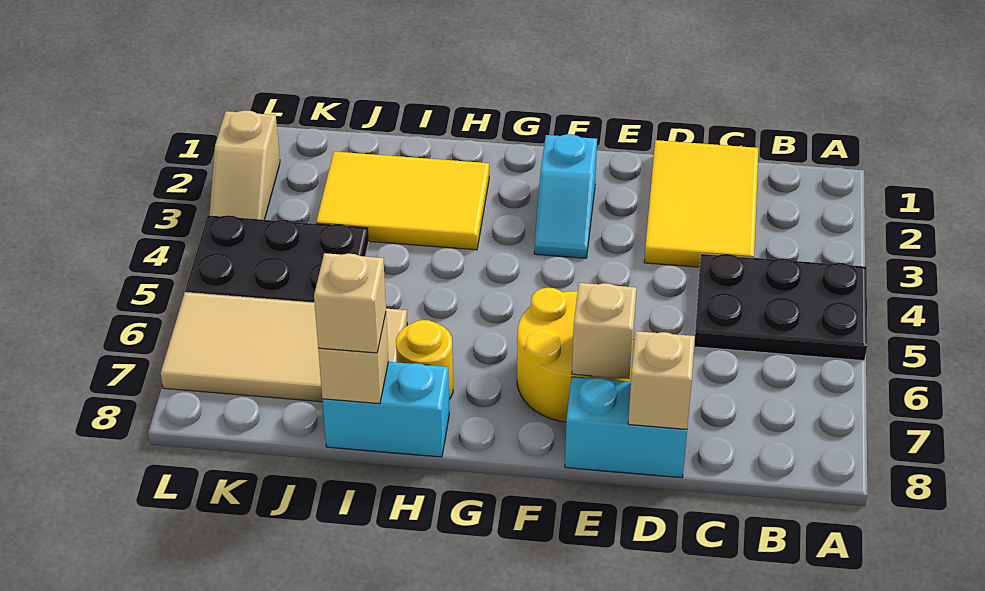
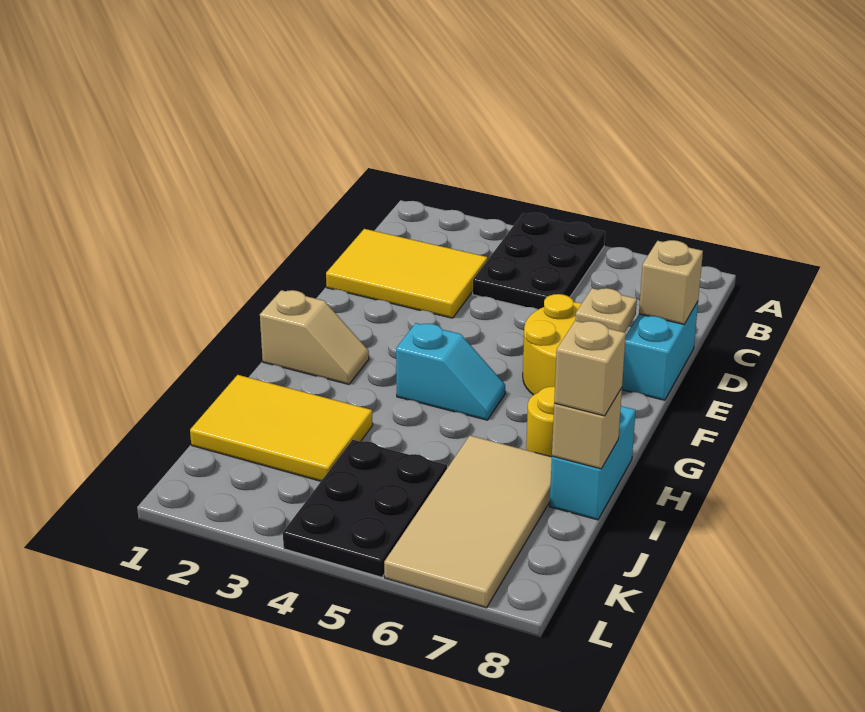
tan brick E7 level 2 -> tan plate E7 level 2
cyan slope F2:F3 level 1 top 2 -> cyan slope G4:G5 level 1 top 4
yellow tile H2:J3 level 1 -> yellow tile I1:J3 level 1
tan slope L2:L3 level 1 top 2 -> tan slope G1:G2 level 1 top 1

